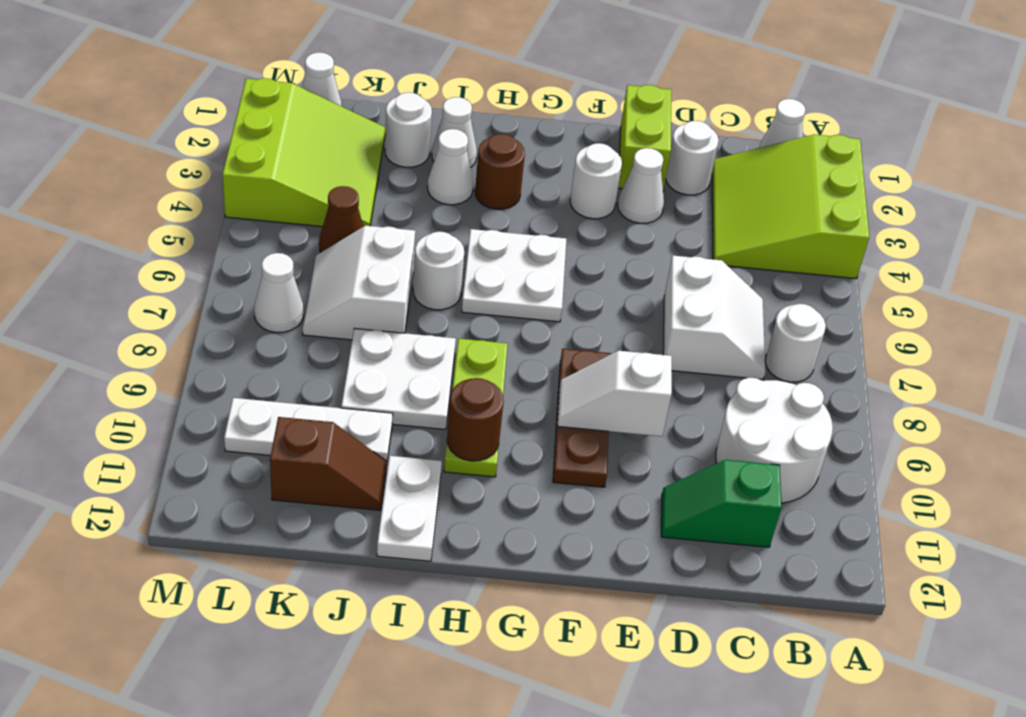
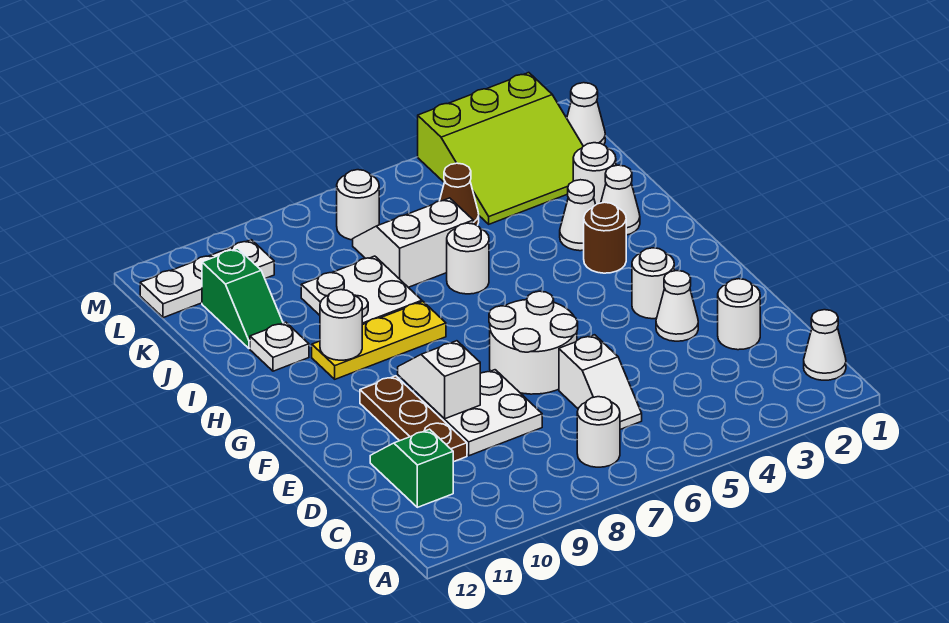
lime slope A2:C4 level 1 top A -> none
white round brick B9:C10 level 1 -> white round brick E6:F7 level 1
white slope C6:D7 level 1 top D -> white slope C6:D6 level 1 top D
lime brick E1:E2 level 1 -> none
brown plate F8:F10 level 1 -> brown plate D10:F10 level 1
white plate G5:H6 level 1 -> white plate D8:E9 level 1
lime plate H8:H10 level 1 -> yellow plate H8:H10 level 1
brown round brick H10 level 2 -> white round brick H10 level 2
white plate I11:I12 level 1 -> white plate I11 level 1
white plate J10:L10 level 1 -> white plate L10:L12 level 1
brown slope J11:K11 level 1 top K -> green slope J11:K11 level 1 top K
white cone L7 level 1 -> white round brick L7 level 1

